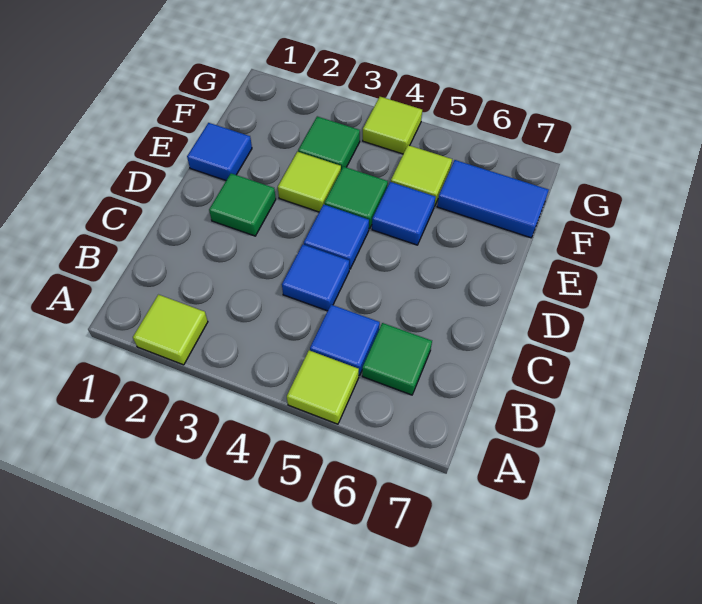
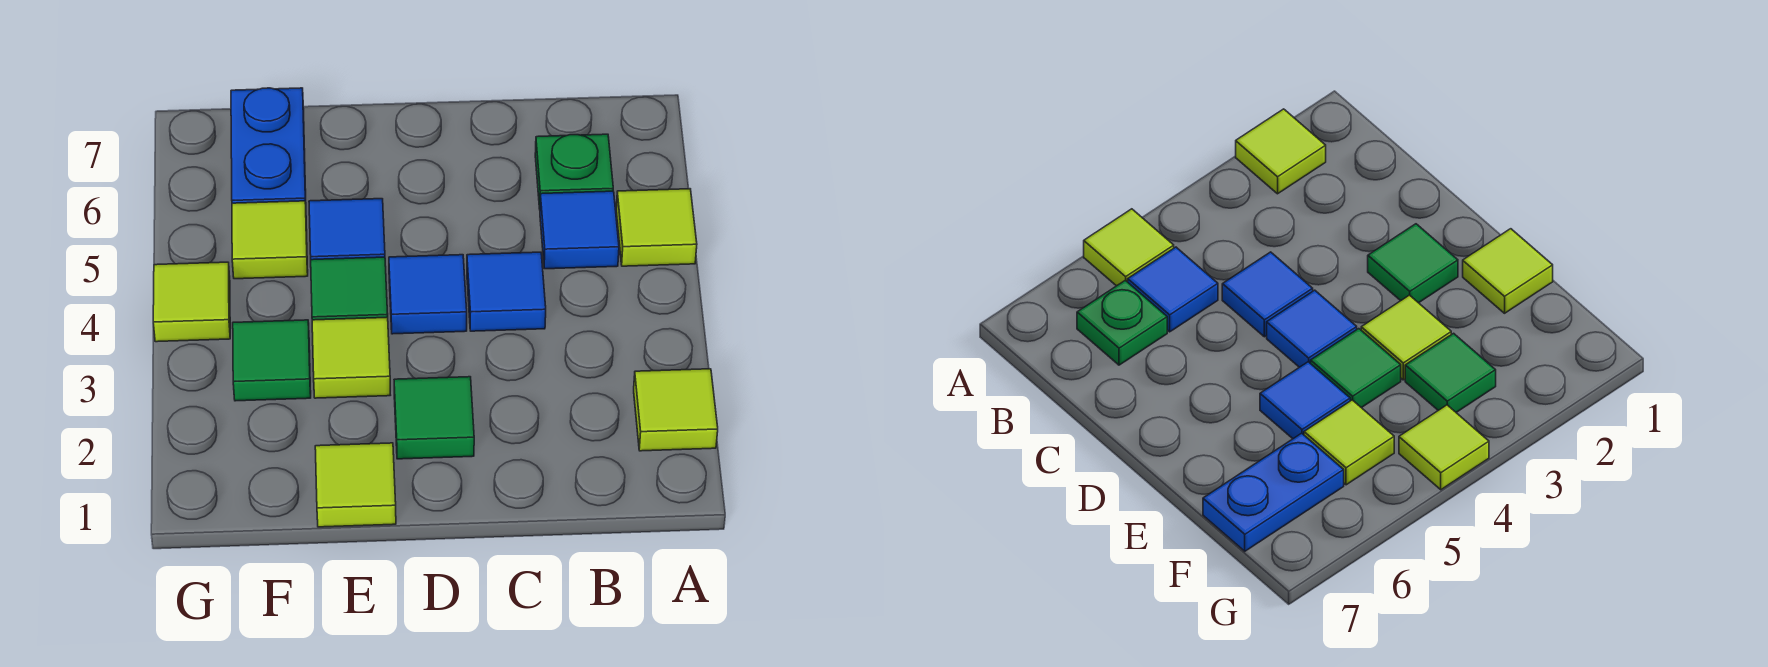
green tile B6 level 1 -> green plate B6 level 1
blue tile E1 level 1 -> lime tile E1 level 1
blue tile F6:F7 level 1 -> blue plate F6:F7 level 1

